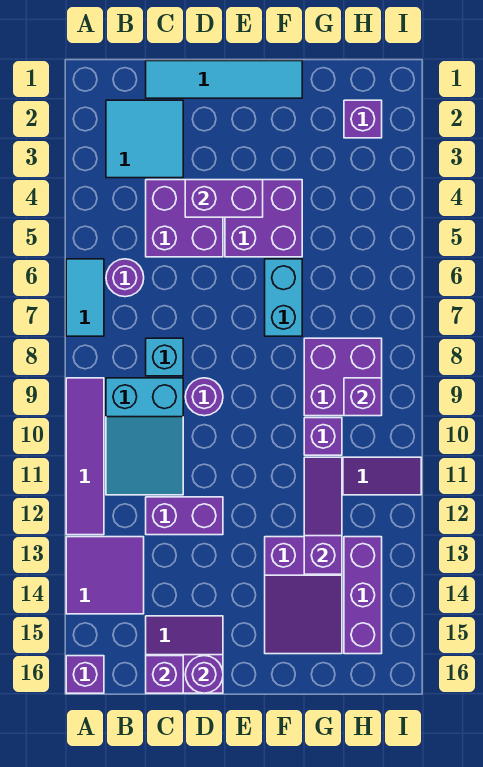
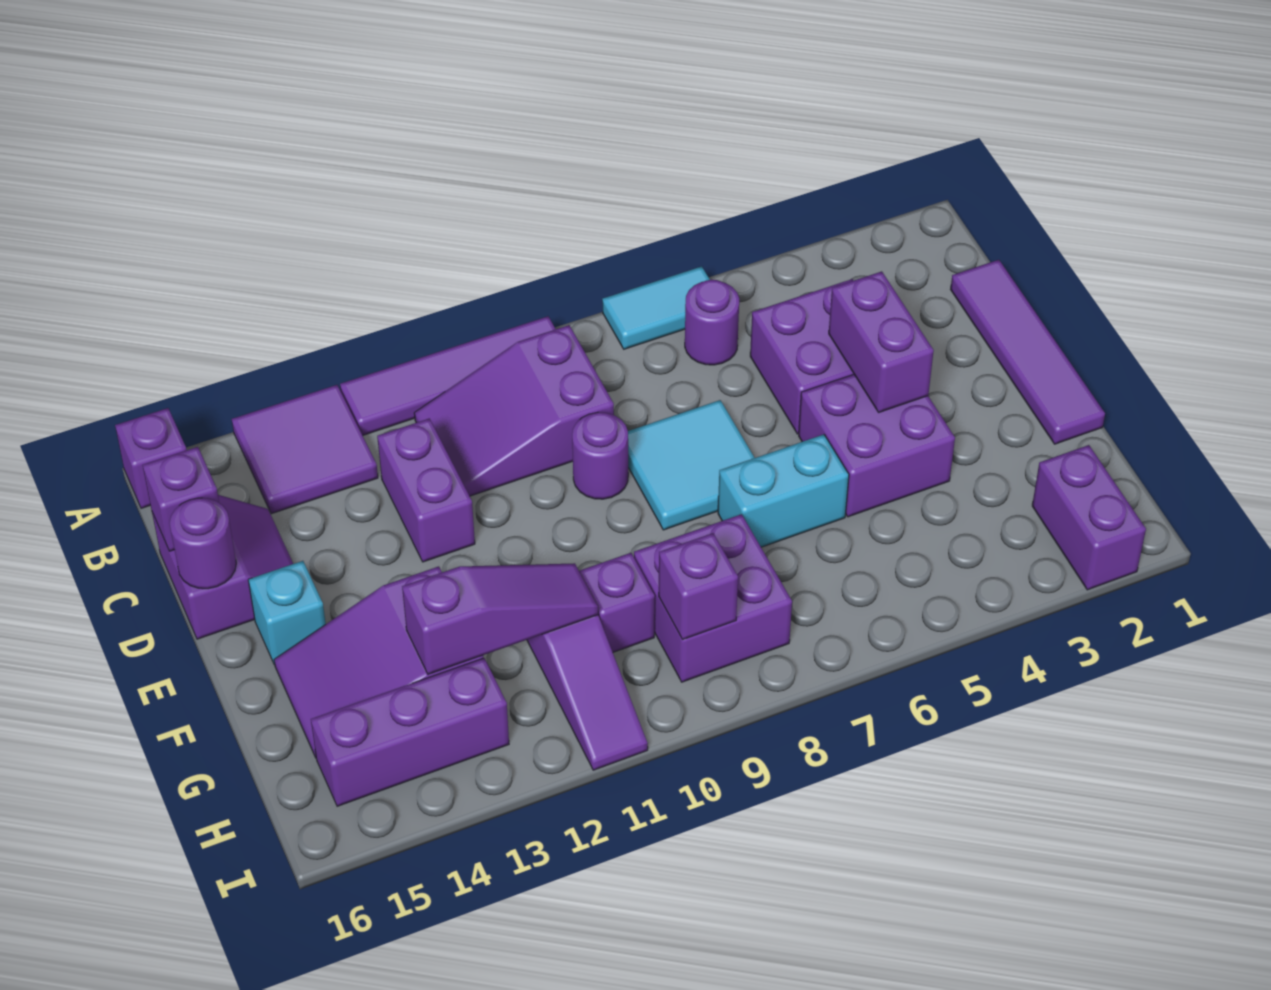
cyan tile B2:C3 level 1 -> cyan tile D7:E8 level 1
cyan slope B9:C11 level 1 top 9 -> purple slope B9:C11 level 1 top 9
cyan tile C1:F1 level 1 -> purple tile C1:F1 level 1
cyan brick C8 level 1 -> cyan brick E15 level 1
purple brick H2 level 1 -> purple brick H2:I2 level 1

